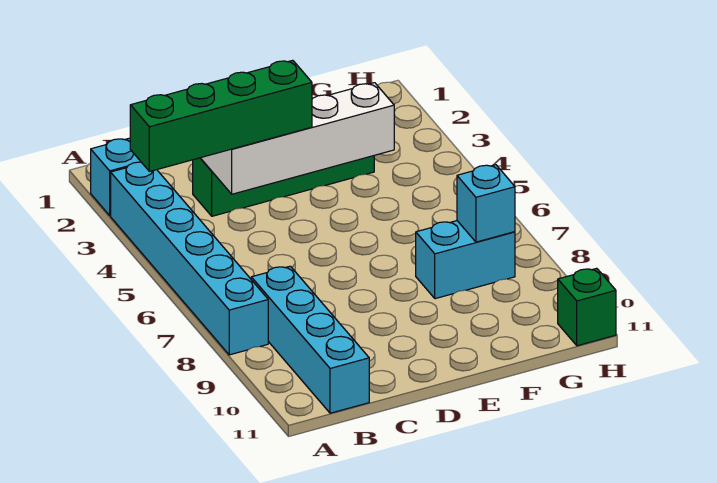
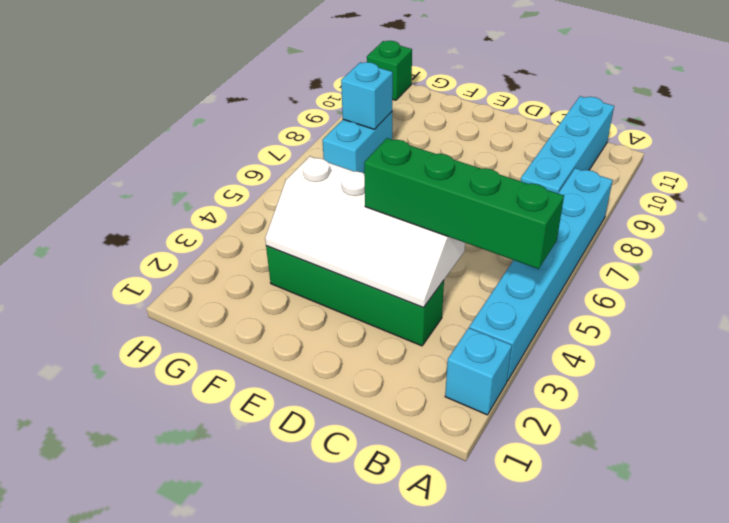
cyan brick F8:G8 level 1 -> cyan brick G7:G8 level 1

